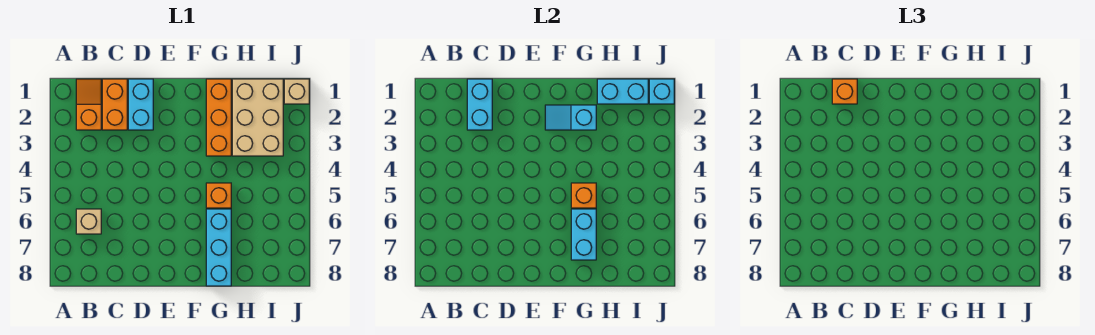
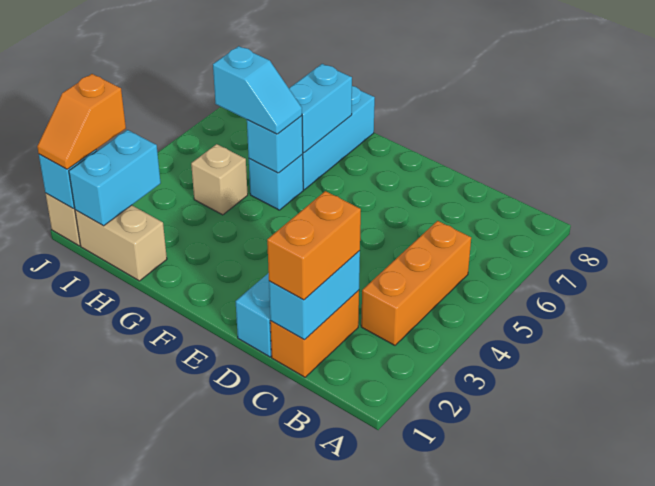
orange slope B1:B2 level 1 top 2 -> orange slope J1:J2 level 3 top 2
tan brick B6 level 1 -> tan brick H4 level 1
orange brick C1 level 3 -> orange brick C1:C2 level 3
cyan slope F2:G2 level 2 top G -> cyan slope G5:H5 level 3 top H
orange brick G1:G3 level 1 -> orange brick B3:B5 level 1
orange brick G5 level 1 -> cyan brick G5 level 1
orange brick G5 level 2 -> cyan brick G5 level 2
tan brick H1:I3 level 1 -> tan brick H1:I1 level 1
cyan brick H1:I1 level 2 -> cyan brick I1:I2 level 2

